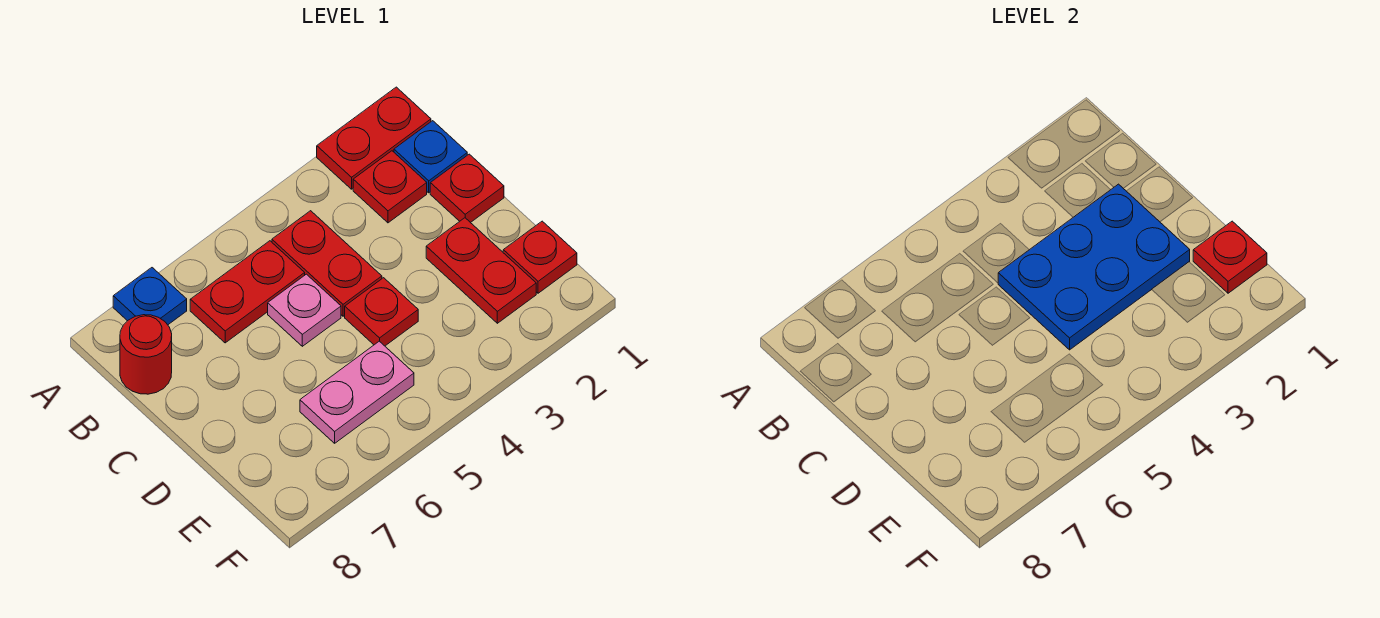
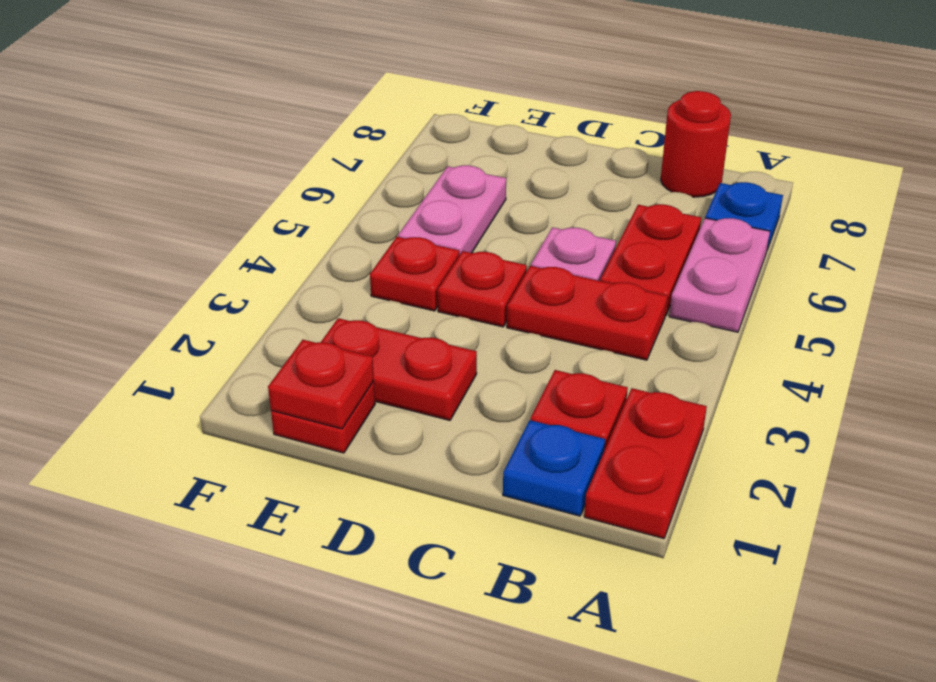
none -> pink plate A5:A6 level 1
red plate C1 level 1 -> red plate E4 level 1
blue plate C2:D4 level 2 -> none

